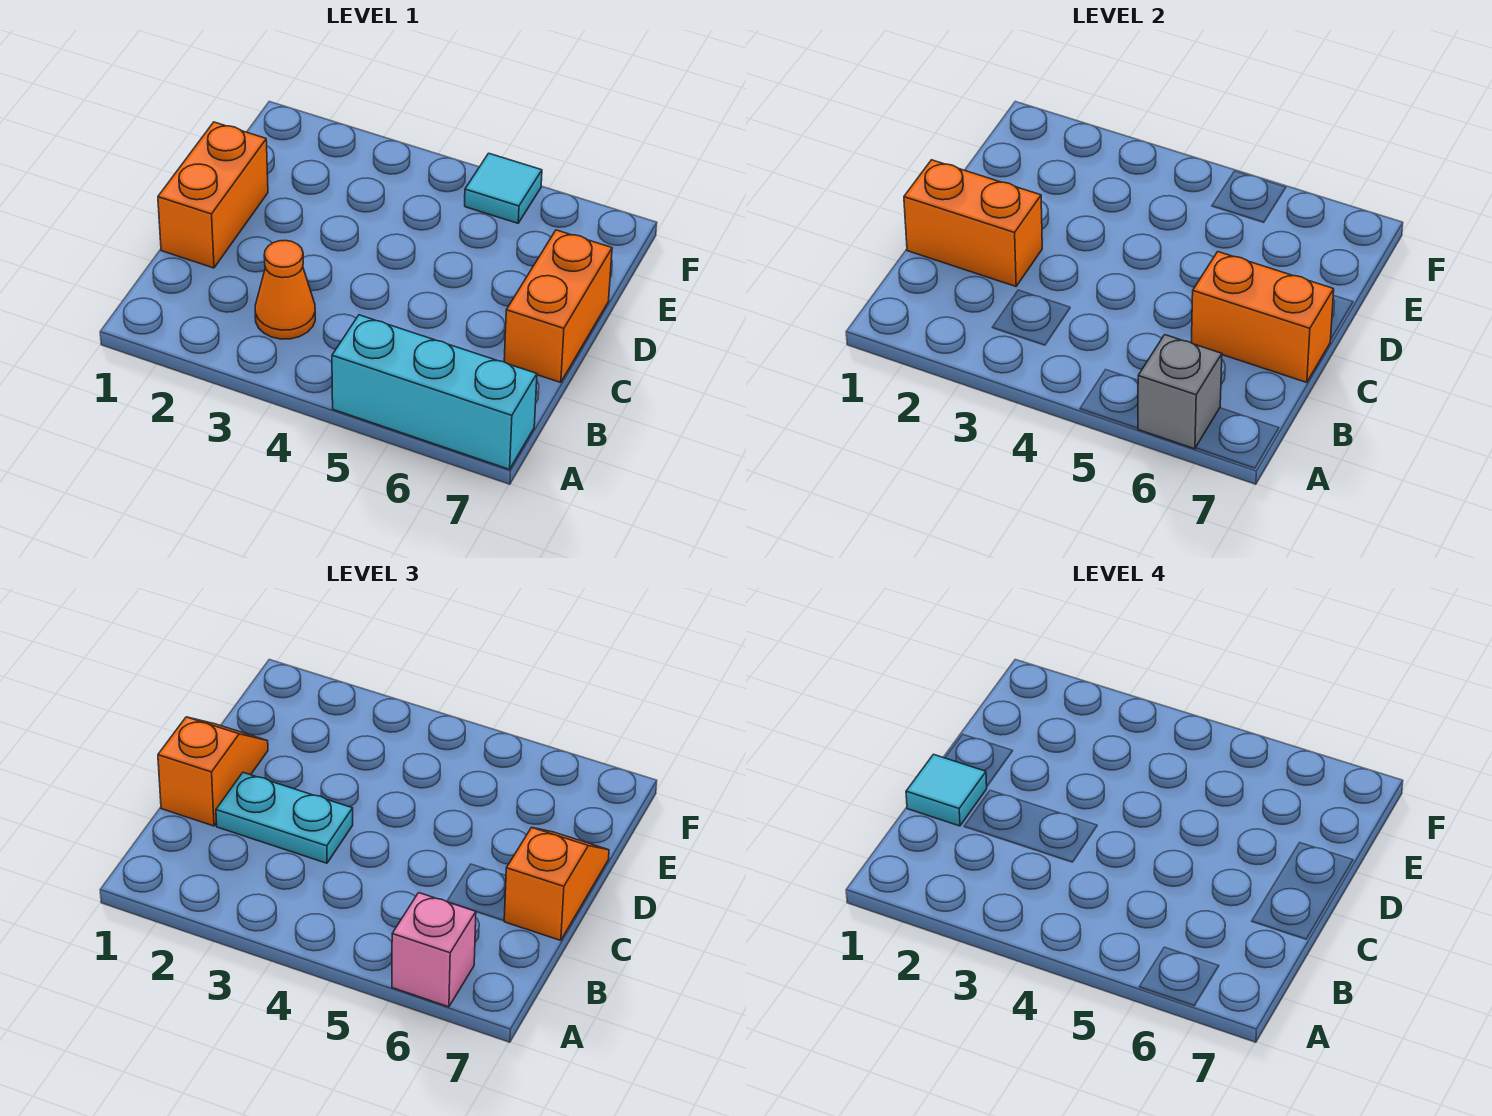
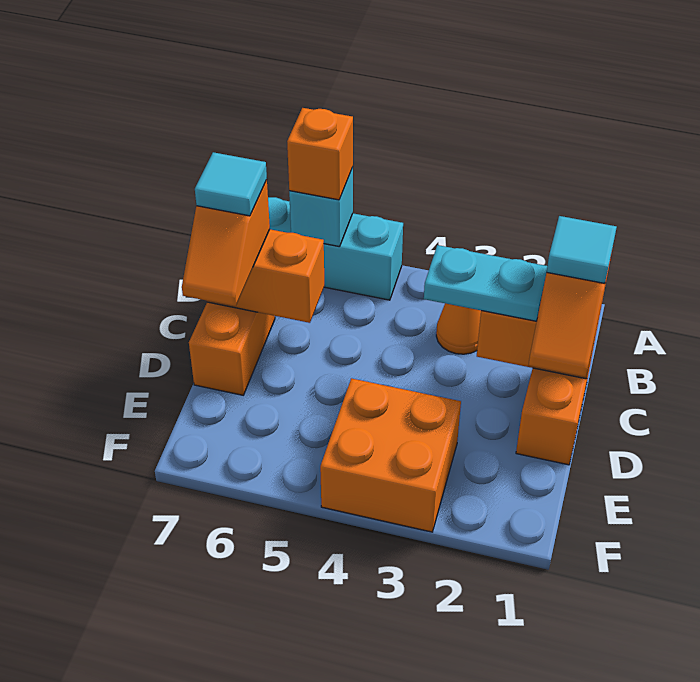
grey brick A6 level 2 -> cyan brick A6 level 2
pink brick A6 level 3 -> orange brick A6 level 3
none -> orange brick E3:F4 level 1
cyan tile F5 level 1 -> cyan tile C7 level 4

